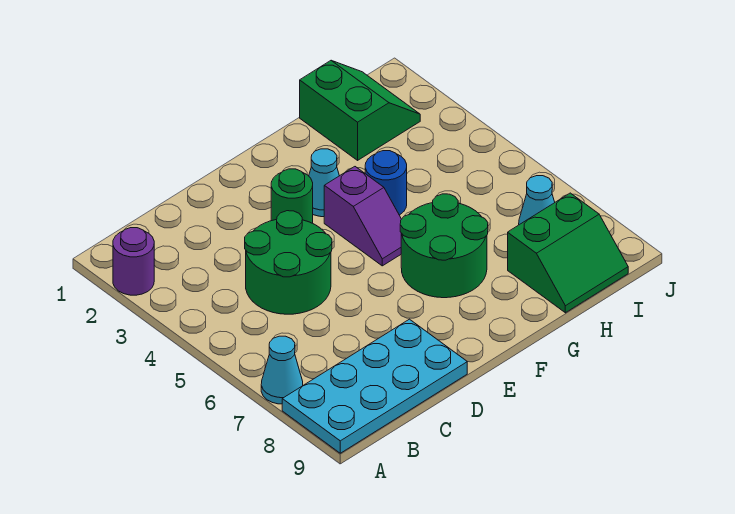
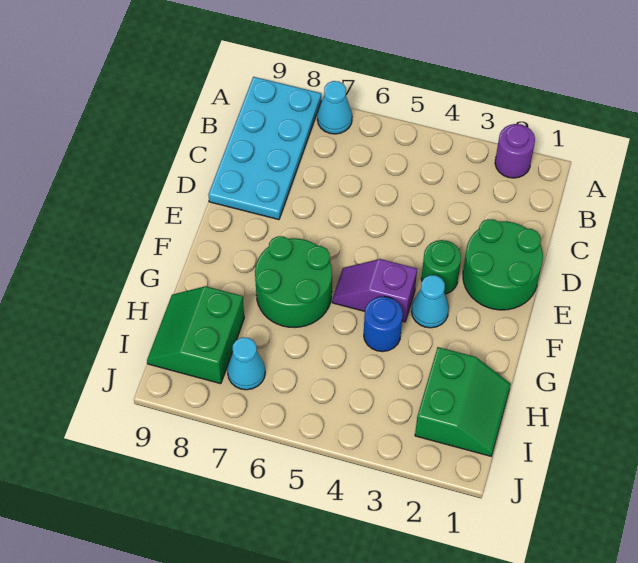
green round brick C4:D5 level 1 -> green round brick D1:E2 level 1
green slope H1:I2 level 1 top H -> green slope H1:I2 level 1 top 2

